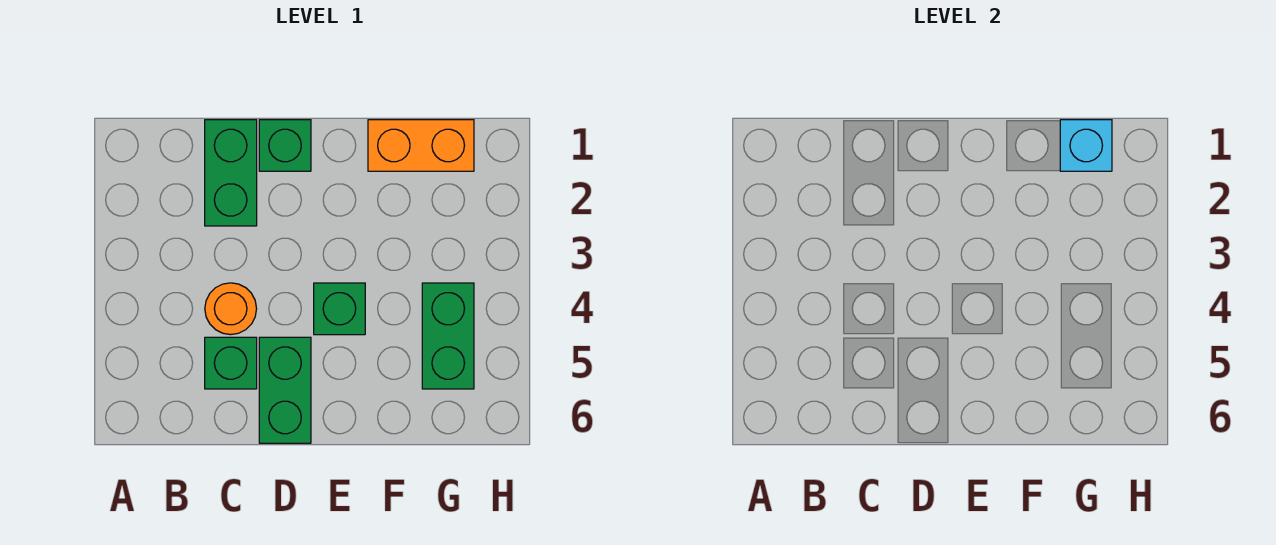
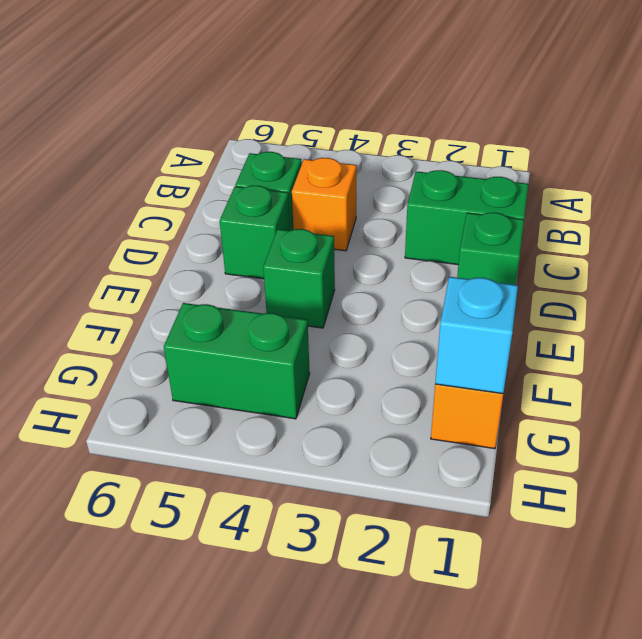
orange round brick C4 level 1 -> orange brick C4 level 1
green brick D5:D6 level 1 -> green brick D5 level 1

